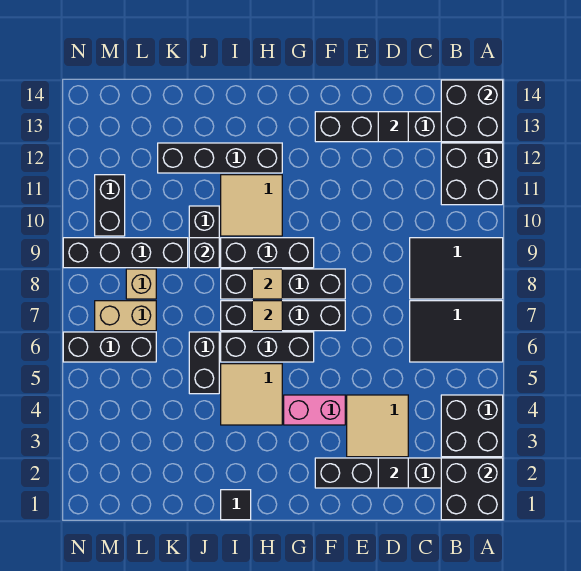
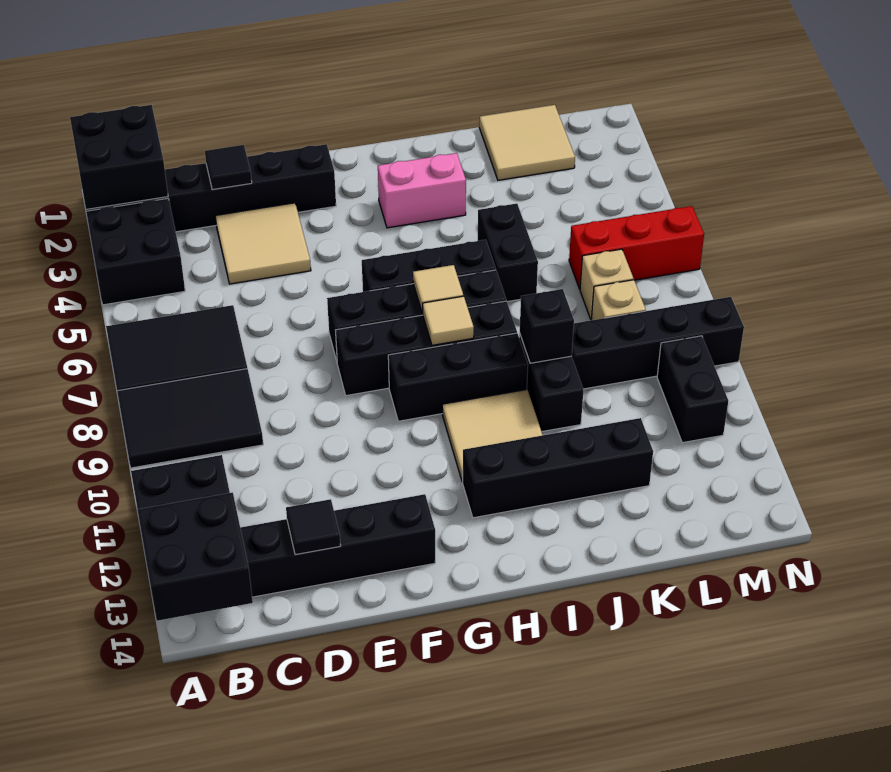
pink brick F4:G4 level 1 -> pink brick H3:I3 level 1
tan tile H4:I5 level 1 -> tan tile K1:L2 level 1
black tile I1 level 1 -> none
black brick L6:N6 level 1 -> red brick L6:N6 level 1
tan brick L7:M7 level 1 -> tan brick L7 level 1

